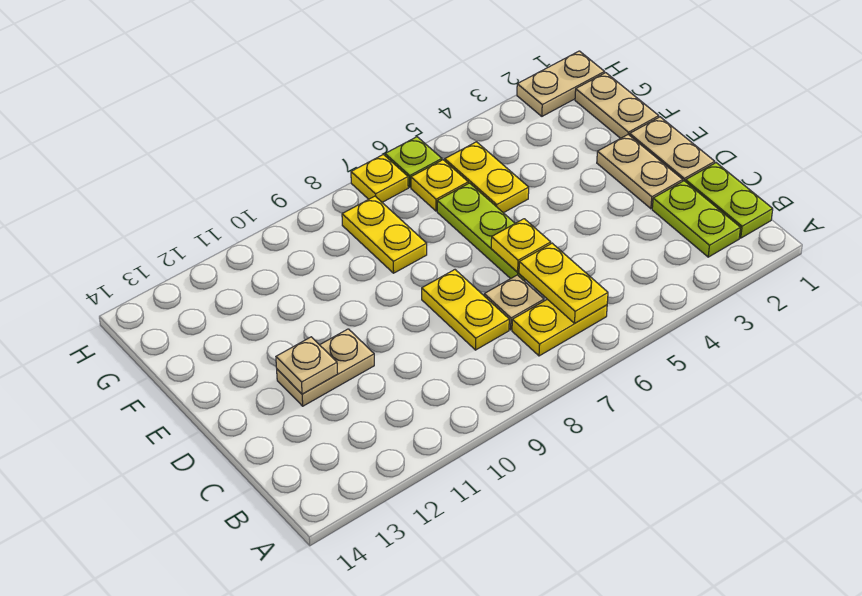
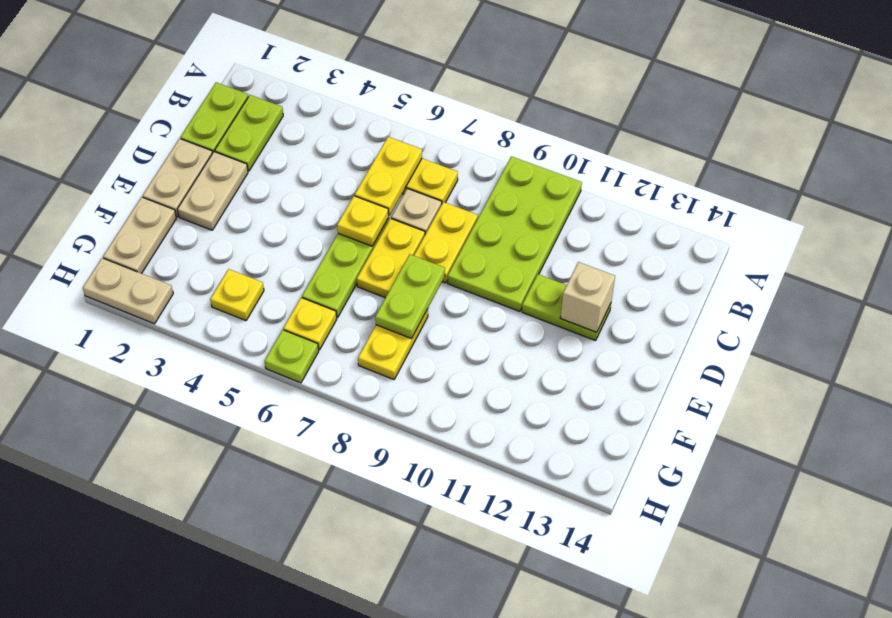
none -> lime plate A9:D10 level 1
tan plate D11:D12 level 1 -> lime plate D11:D12 level 1
tan plate D12 level 2 -> tan brick D12 level 2
none -> lime plate E8:F8 level 2
yellow plate F5:G5 level 1 -> yellow plate D7:E7 level 1
yellow plate H7 level 1 -> yellow plate G4 level 1

